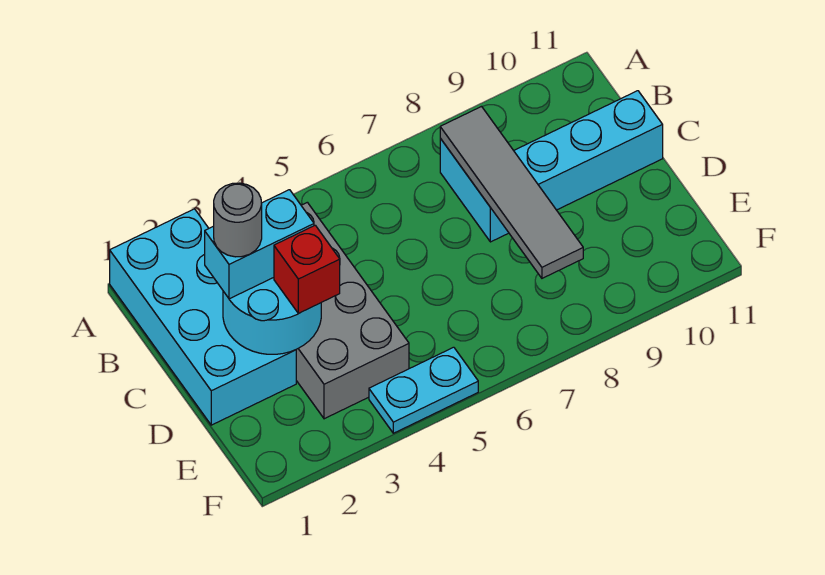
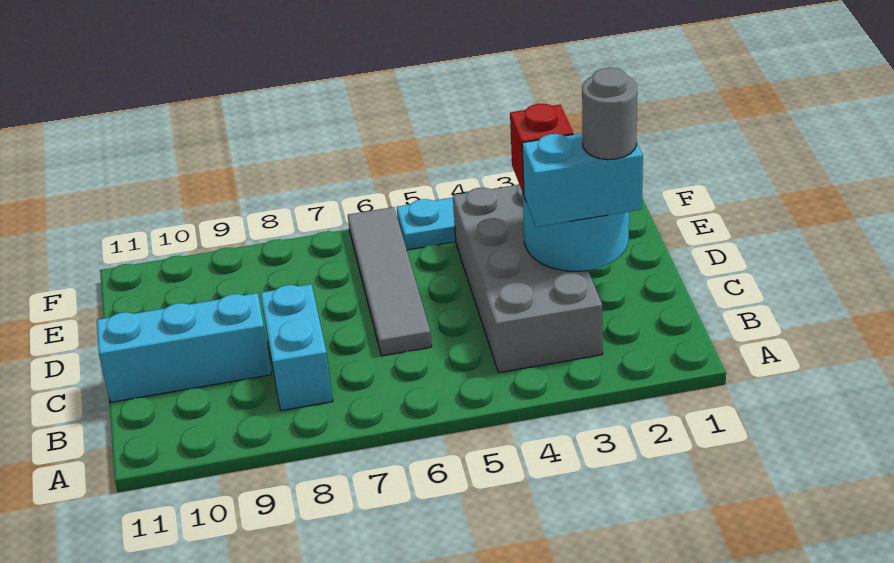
cyan brick A1:D2 level 1 -> none
grey tile B8:E8 level 2 -> grey tile C6:F6 level 1

